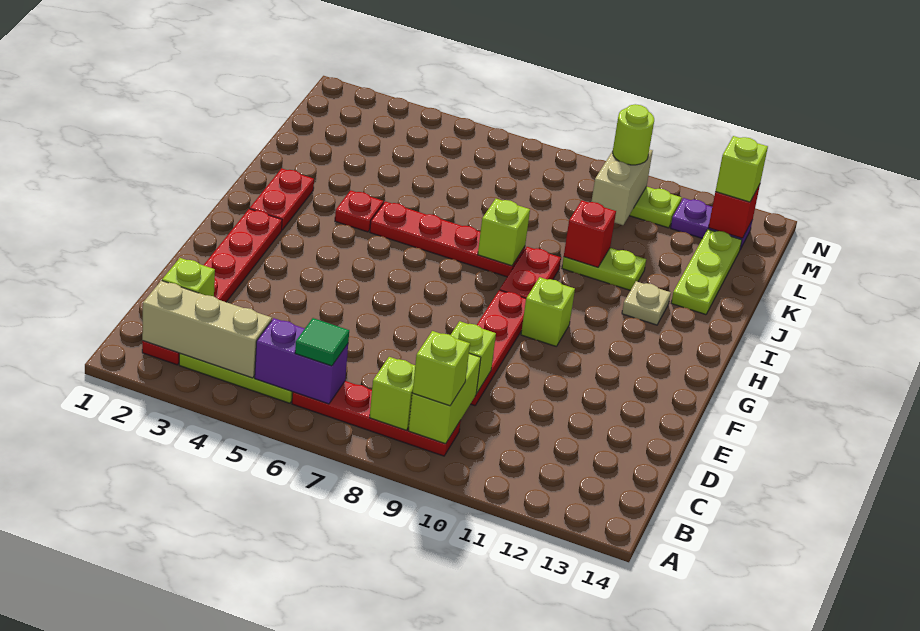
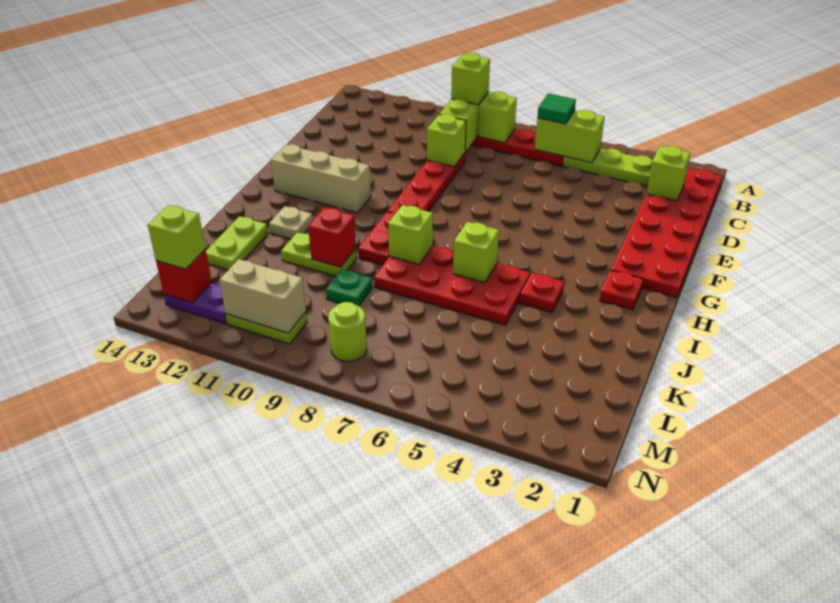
red plate B2:G2 level 1 -> red plate B1:G2 level 1
tan brick B2:B4 level 2 -> tan brick G11:G13 level 1
purple brick B5:B6 level 2 -> lime brick B5:B6 level 2
lime brick G10 level 1 -> lime brick I6 level 2
red plate H2:I2 level 1 -> red plate H2 level 1
red plate I5:I8 level 1 -> red plate I5:J8 level 1
lime plate J13:L13 level 1 -> lime plate J13:K13 level 1
none -> green plate K9 level 1
tan brick L10:M10 level 2 -> tan brick M10:M11 level 2
lime round brick M10 level 3 -> lime round brick M8 level 1

